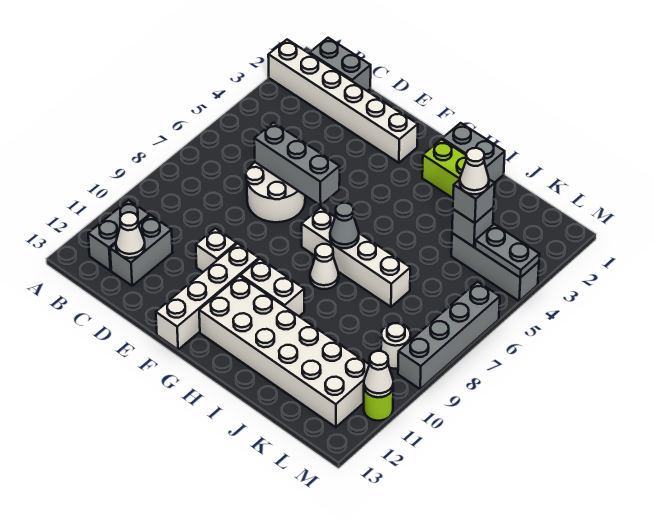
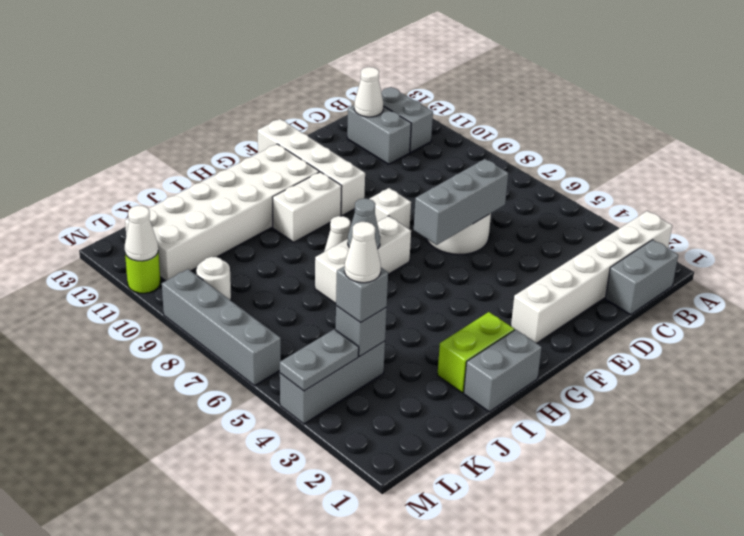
white brick E10 level 1 -> white brick F8 level 1
white brick G7:J7 level 1 -> white brick G7:I7 level 1

